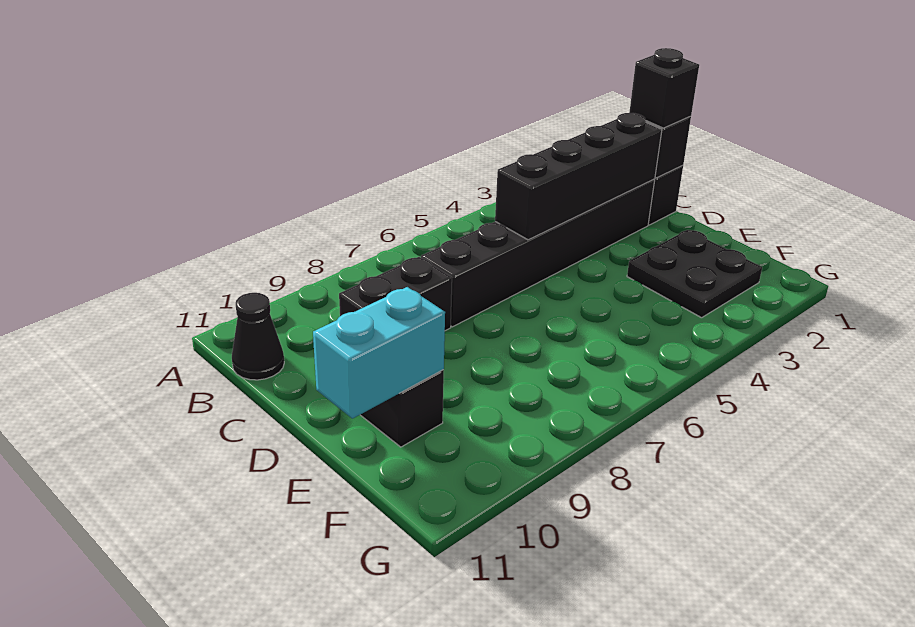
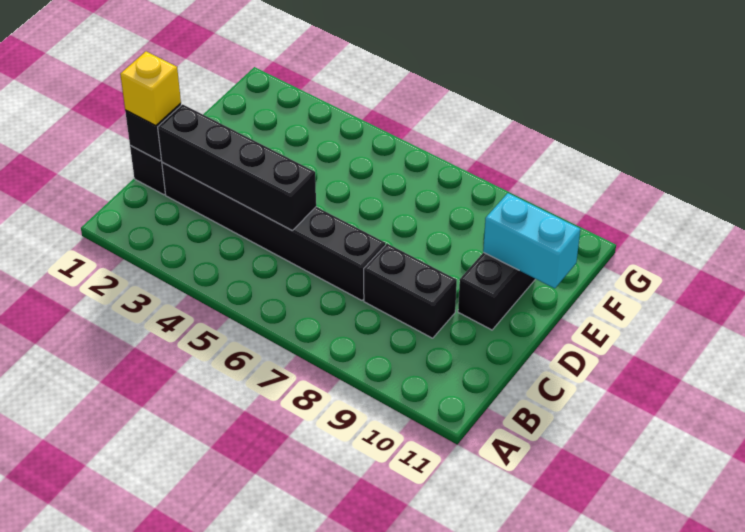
black cone B11 level 1 -> none
black brick C1 level 3 -> yellow brick C1 level 3
black plate E2:F3 level 1 -> none

